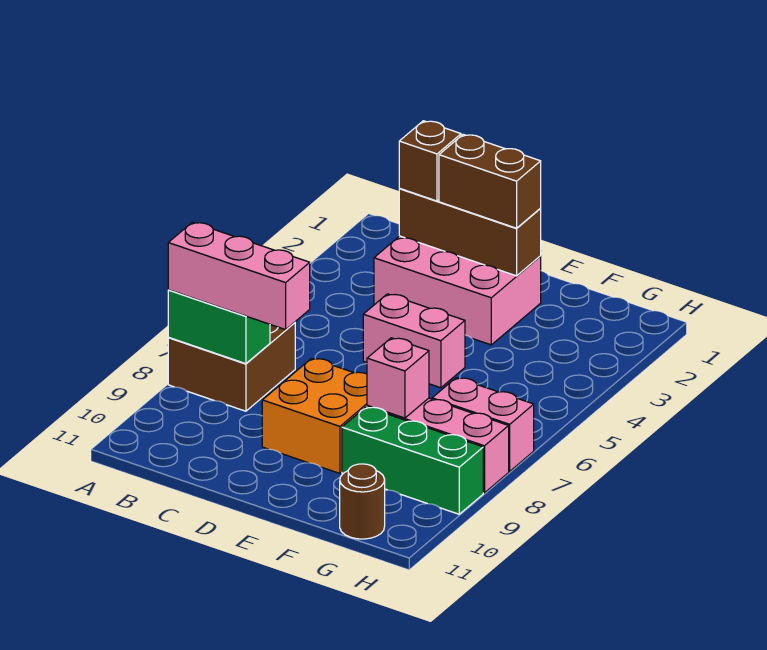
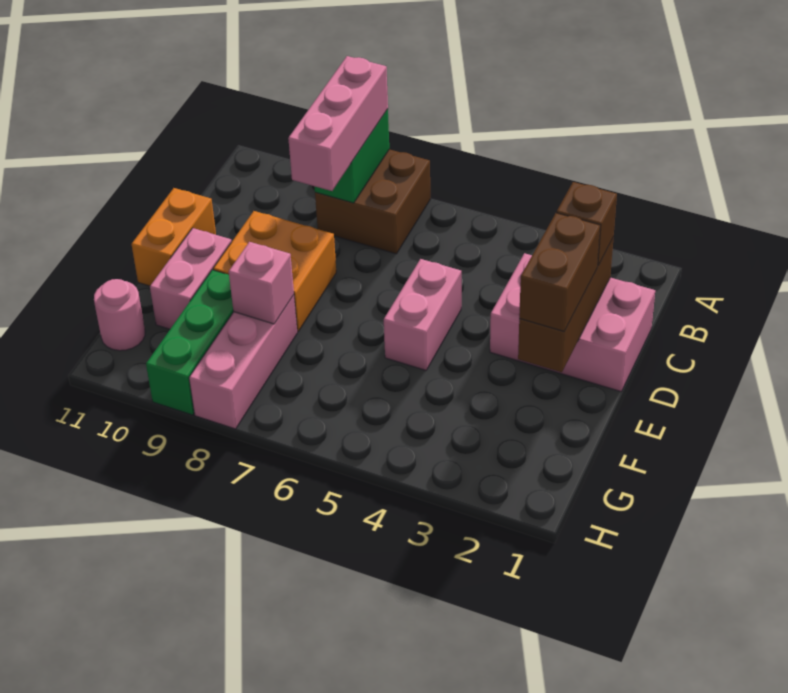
pink brick C2:E3 level 1 -> pink brick C1:D3 level 1
none -> orange brick D11:E11 level 1
pink brick G7:H7 level 1 -> pink brick E10:F10 level 1
brown round brick G11 level 1 -> pink round brick G11 level 1

